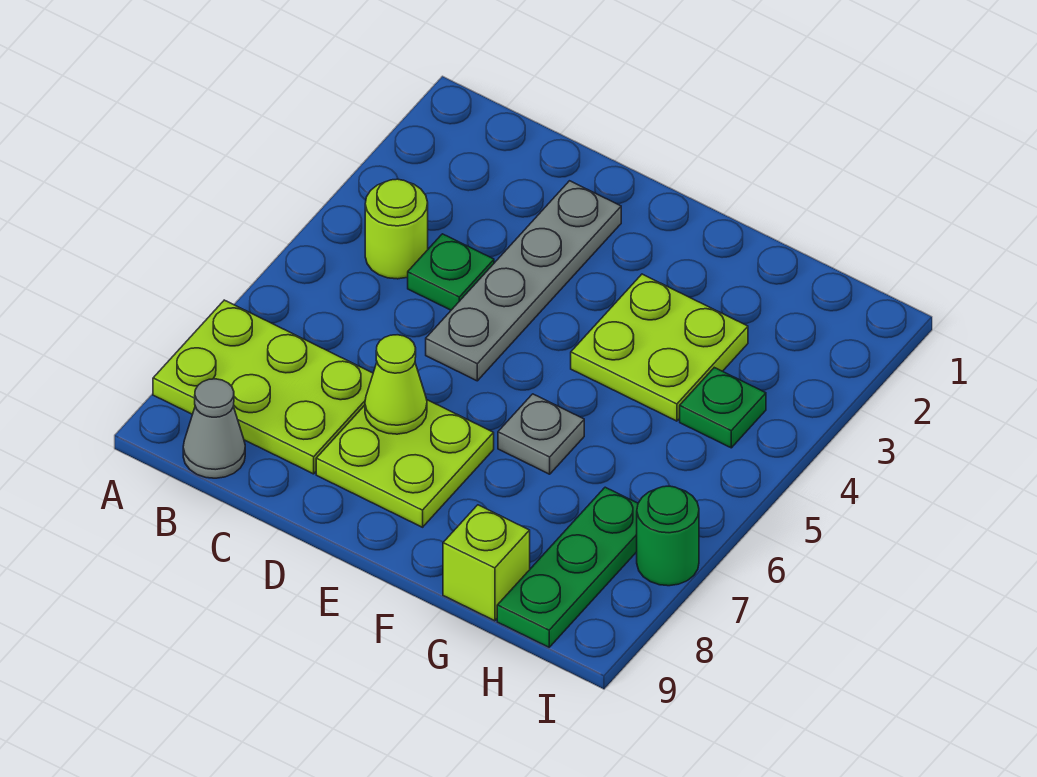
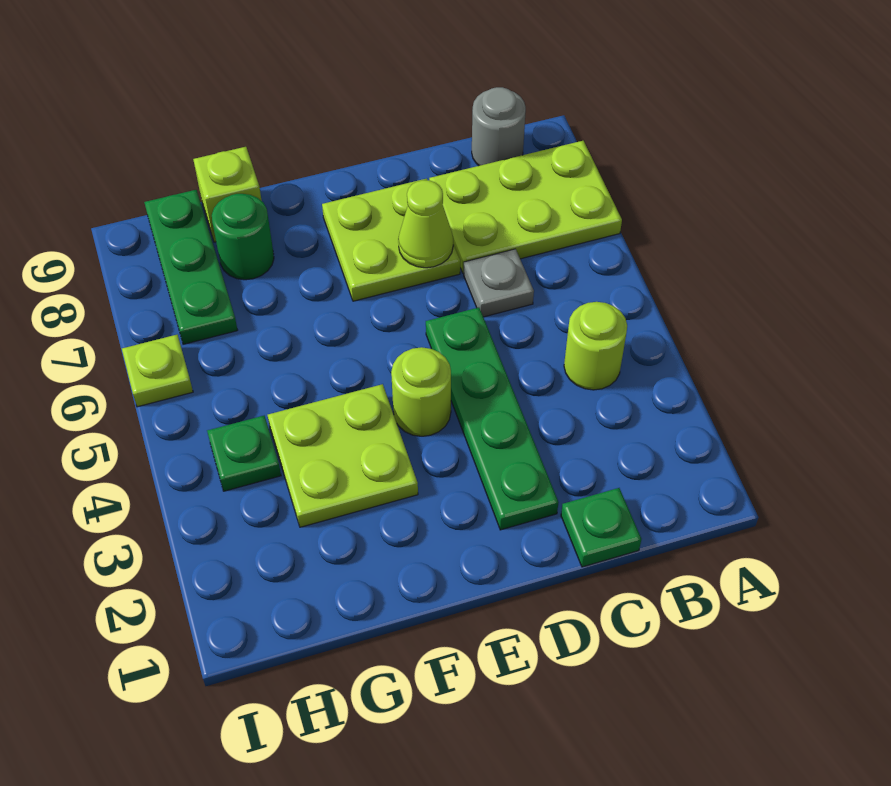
grey cone B9 level 1 -> grey round brick B9 level 1
green plate C4 level 1 -> green plate C1 level 1
grey plate D2:D5 level 1 -> green plate D2:D5 level 1
none -> lime round brick E4 level 1
grey plate F6 level 1 -> grey plate C6 level 1
none -> lime plate I6 level 1
green round brick I7 level 1 -> green round brick G8 level 1

